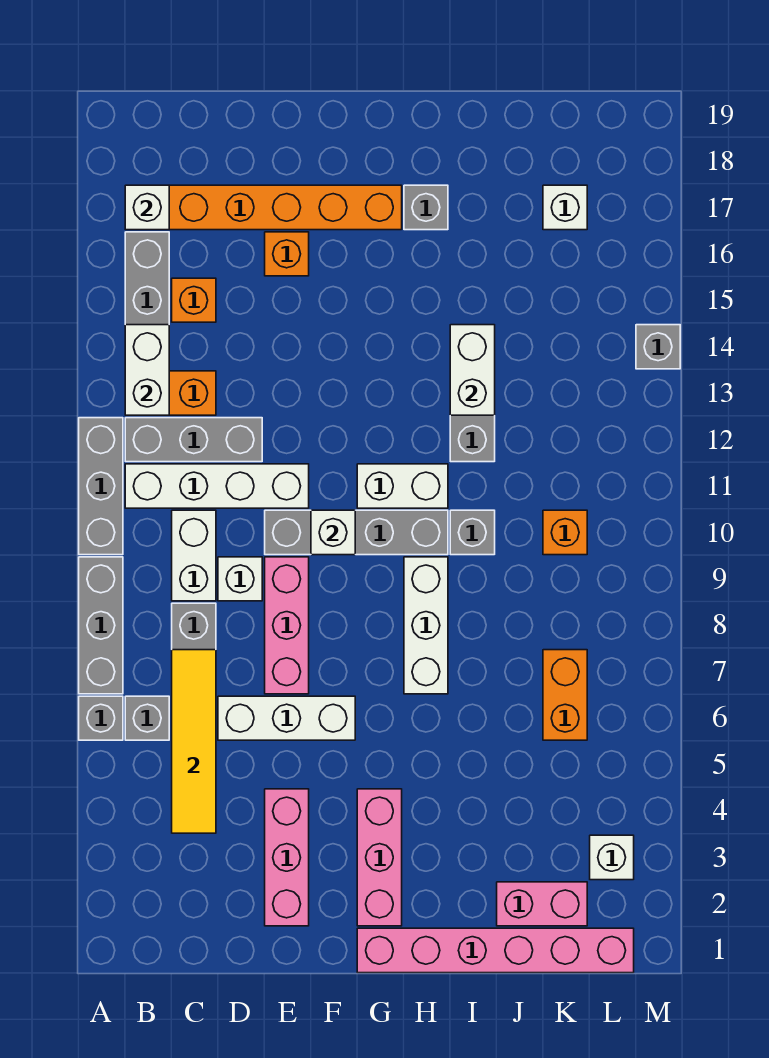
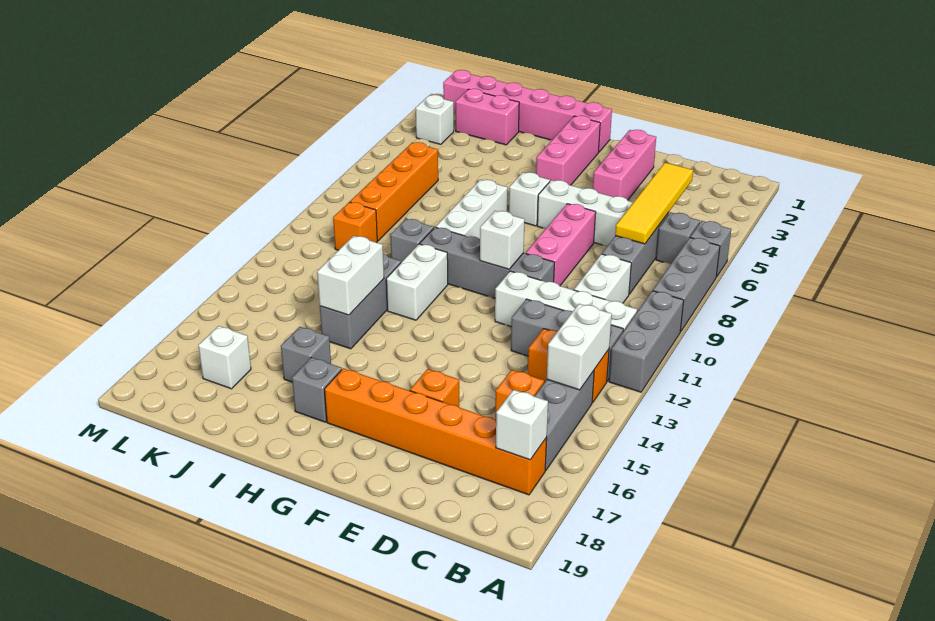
white brick D9 level 1 -> white brick G6 level 1
white brick G11:H11 level 1 -> white brick H11:H12 level 1
orange brick K6:K7 level 1 -> orange brick K6:K9 level 1
grey brick M14 level 1 -> grey brick I16 level 1

